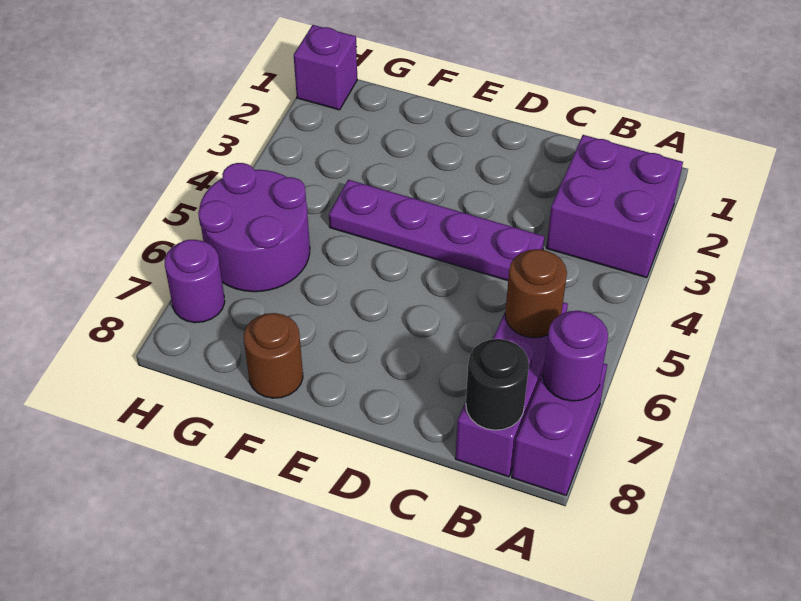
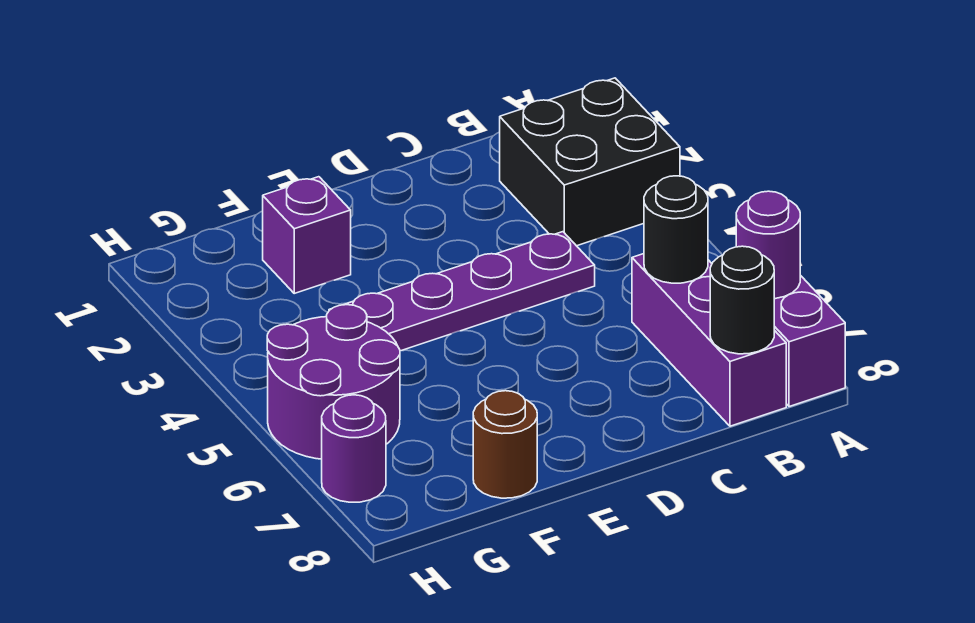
purple brick A2:B3 level 1 -> black brick A2:B3 level 1
brown round brick B6 level 2 -> black round brick B6 level 2
purple brick H1 level 1 -> purple brick F2 level 1

